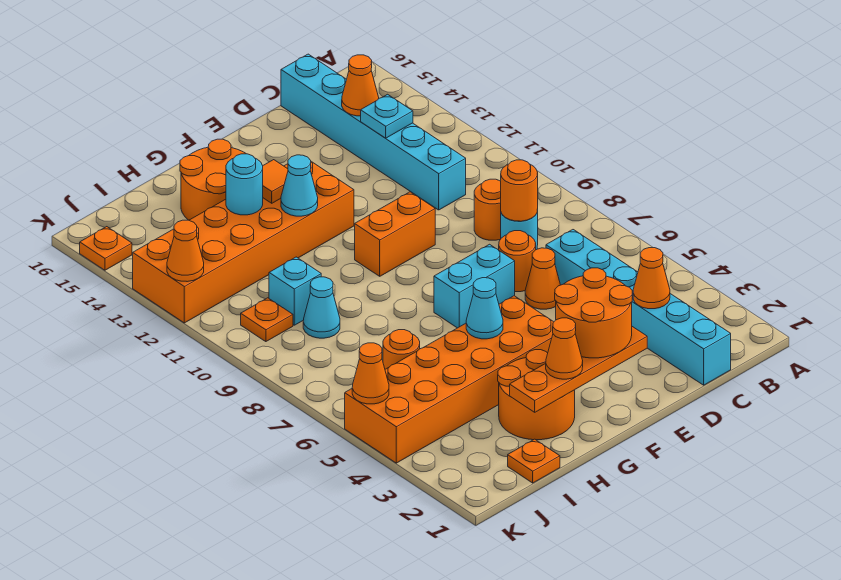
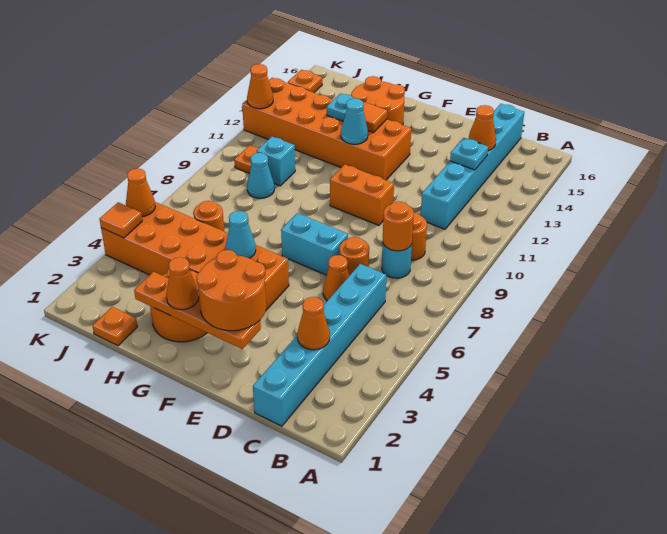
cyan round brick H13 level 2 -> cyan plate H13 level 2
none -> orange tile K4 level 2

